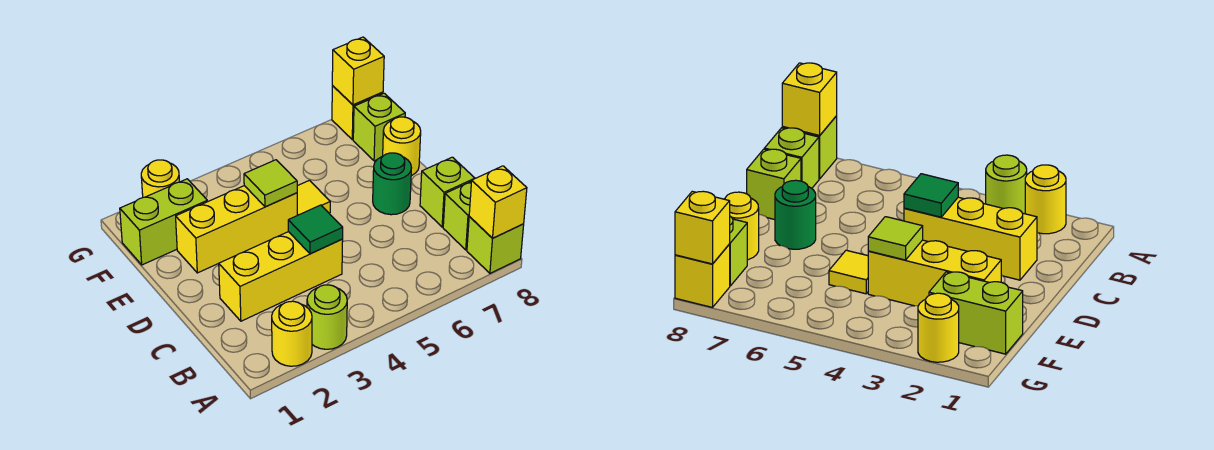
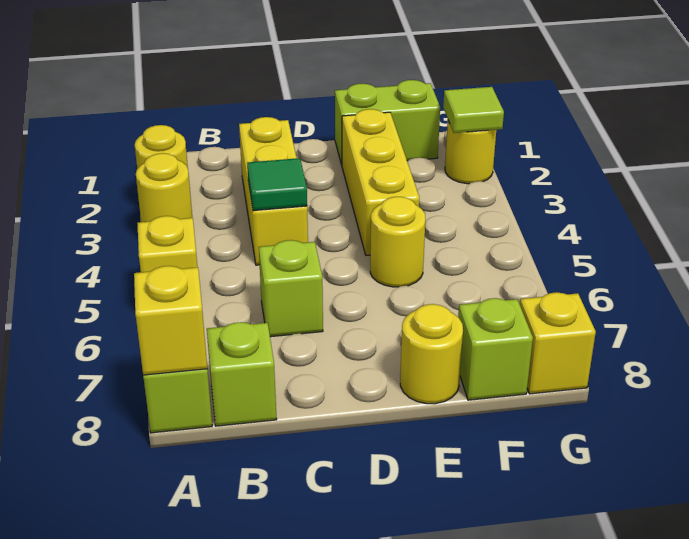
lime round brick A3 level 1 -> yellow round brick A3 level 1
lime brick C8 level 1 -> lime brick C6 level 1
green round brick D7 level 1 -> none
lime tile E4 level 2 -> lime tile G2 level 2
yellow tile E5 level 1 -> yellow round brick E5 level 1
lime brick F1:F2 level 1 -> lime brick E1:F1 level 1
yellow brick G8 level 2 -> yellow brick A5 level 1

